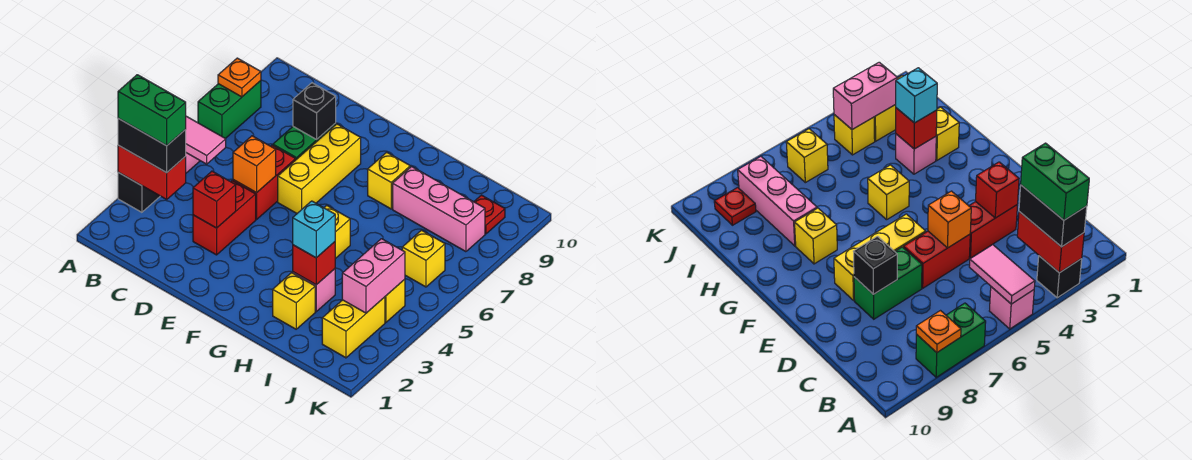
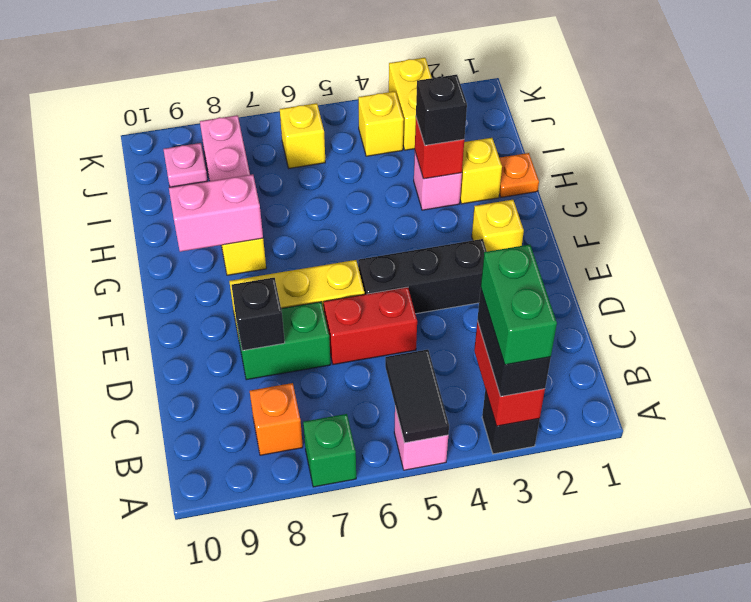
pink tile A5:B5 level 2 -> black tile A5:B5 level 2
green brick A7:A8 level 1 -> green brick A7 level 1
orange plate A8 level 2 -> orange plate H1 level 1
red brick D3:D4 level 1 -> none
red brick D3 level 2 -> none
orange brick D5 level 2 -> orange brick B8 level 1
none -> black brick E3:E5 level 1
yellow brick G5 level 1 -> yellow brick F2 level 1
cyan brick H3 level 3 -> black brick H3 level 3
yellow brick J2:J3 level 1 -> yellow brick J3:K3 level 1
pink brick J3:J4 level 2 -> pink brick G8:G9 level 2
red plate J9 level 1 -> pink plate J9 level 1

